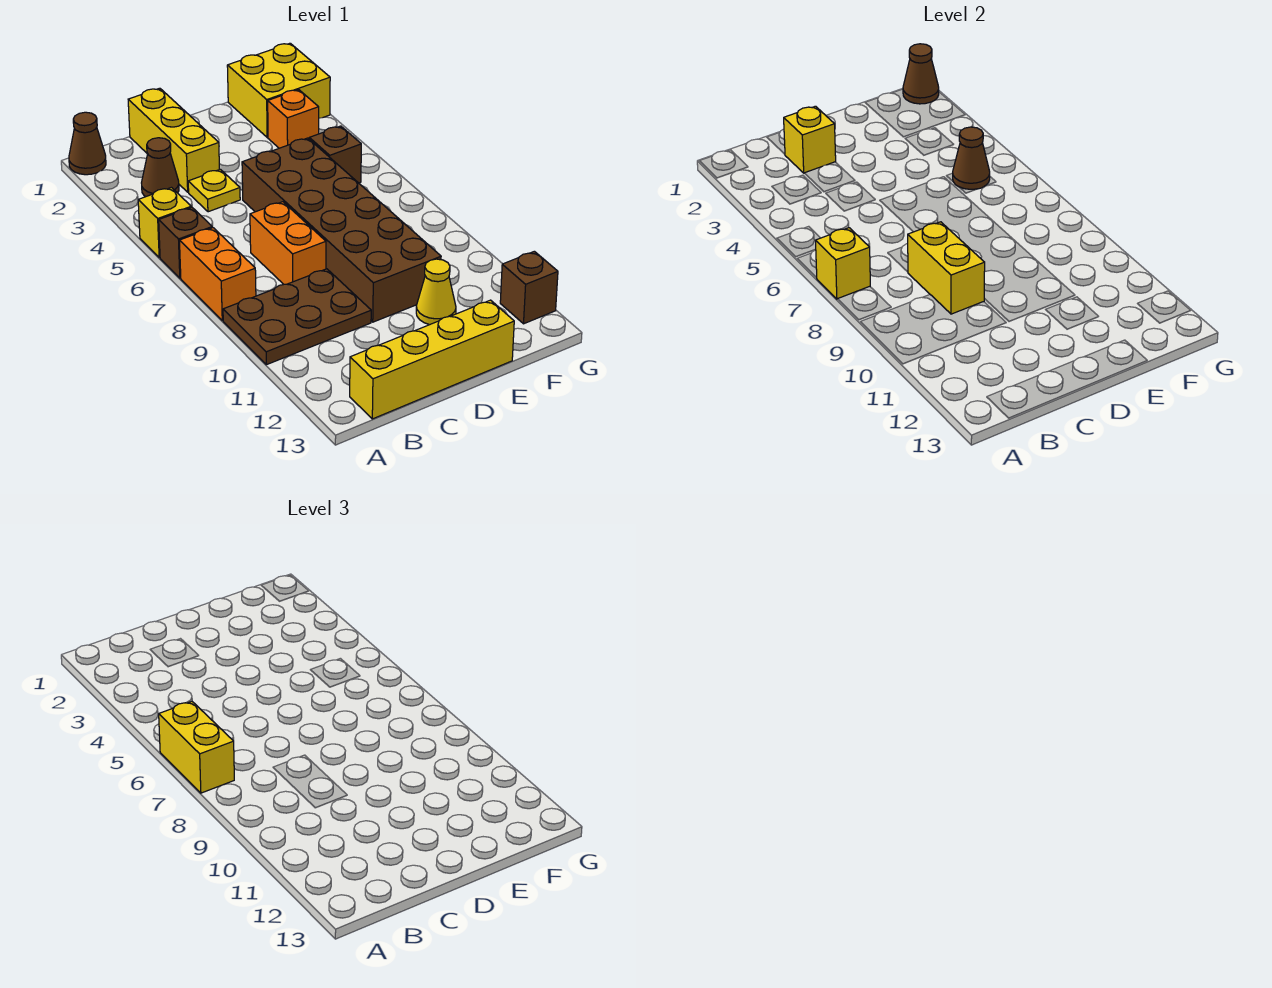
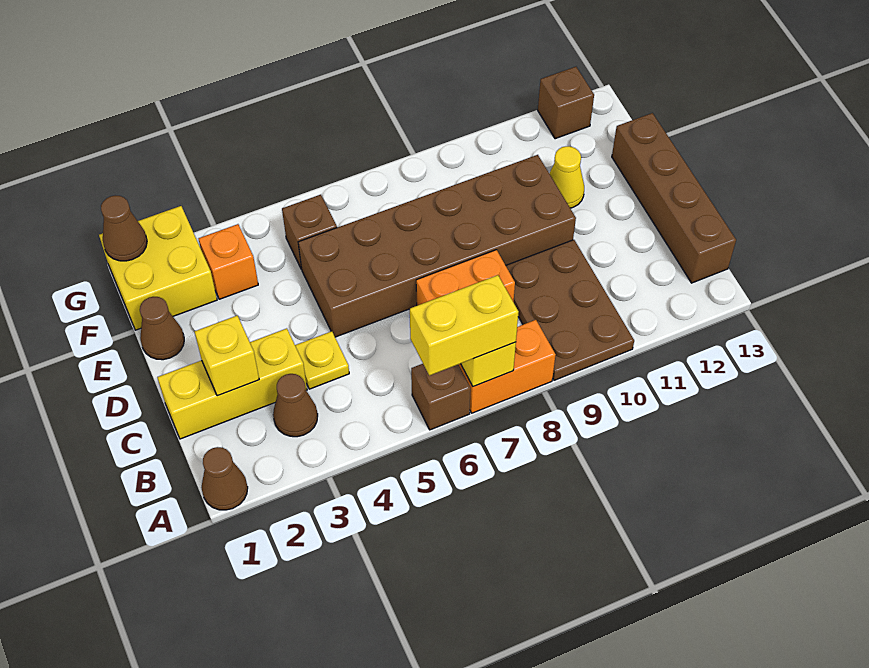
yellow brick A5 level 1 -> none
yellow brick B13:E13 level 1 -> brown brick B13:E13 level 1
yellow brick C8:C9 level 2 -> none
brown cone F5 level 2 -> brown cone E1 level 1

